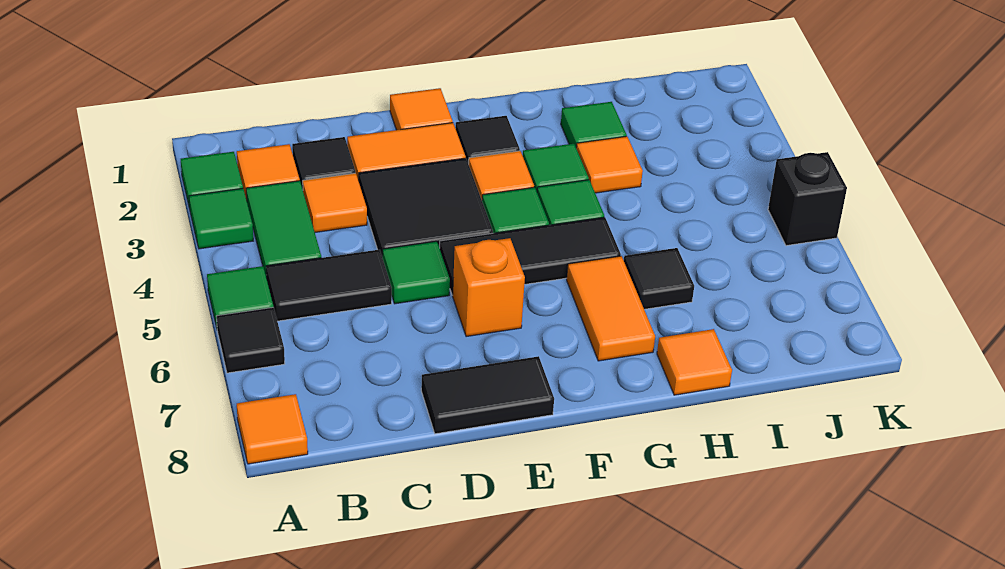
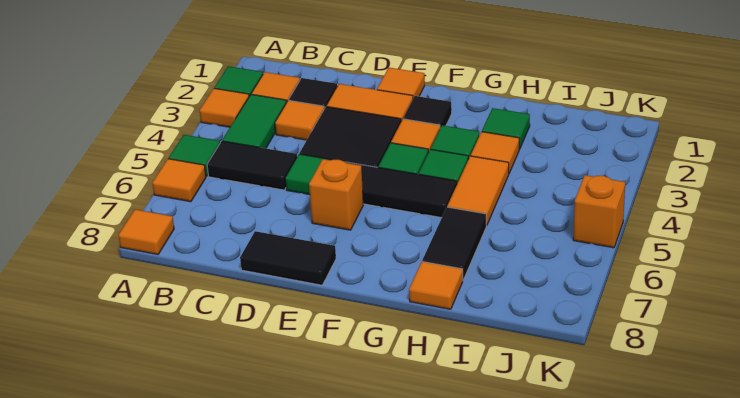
green tile A3 level 1 -> orange tile A3 level 1
black tile A6 level 1 -> orange tile A6 level 1
orange tile G6:G7 level 1 -> orange tile H4:H5 level 1
black tile H6 level 1 -> black tile H6:H7 level 1
black brick K5 level 1 -> orange brick K5 level 1

